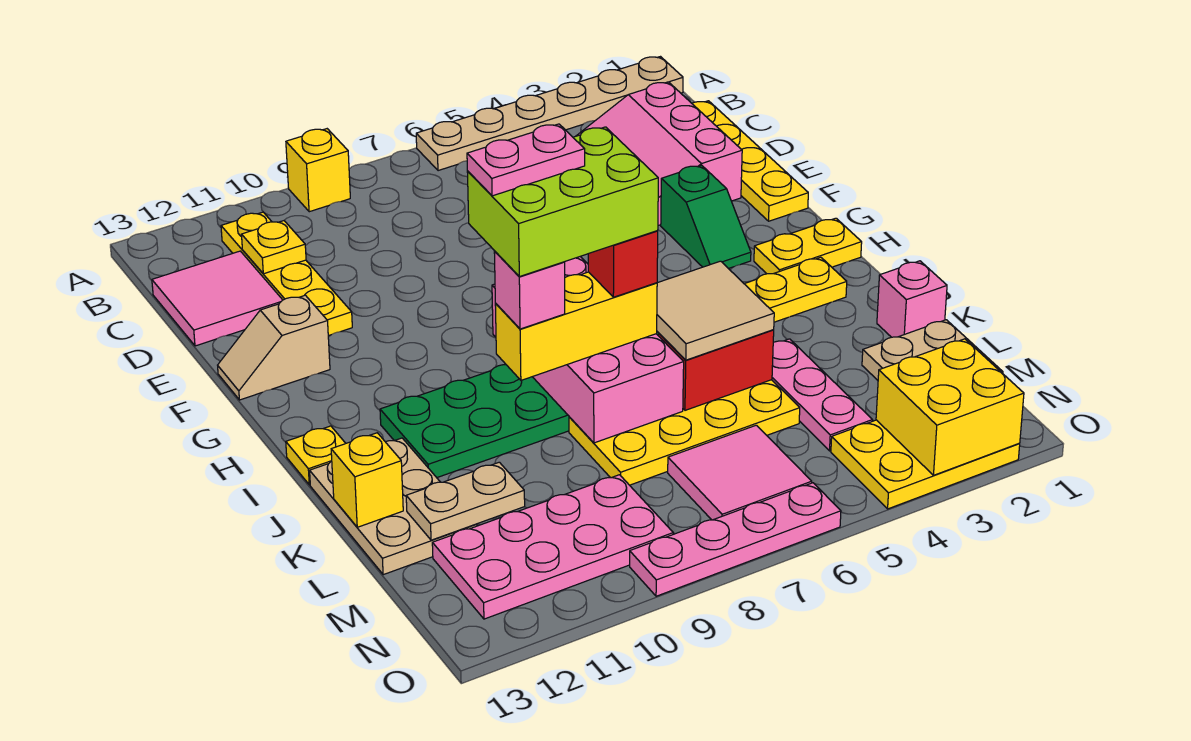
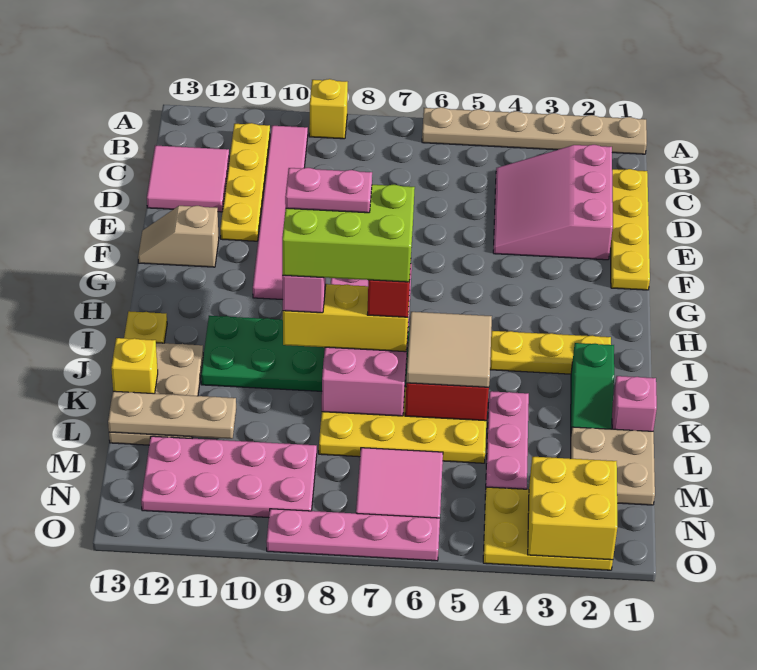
none -> pink tile B10:G10 level 1
yellow plate C11 level 2 -> none
green slope F3:G3 level 1 top F -> green slope J2:K2 level 1 top J
yellow plate H1:H2 level 1 -> none
tan plate L11:L12 level 2 -> tan plate L11:L13 level 2

